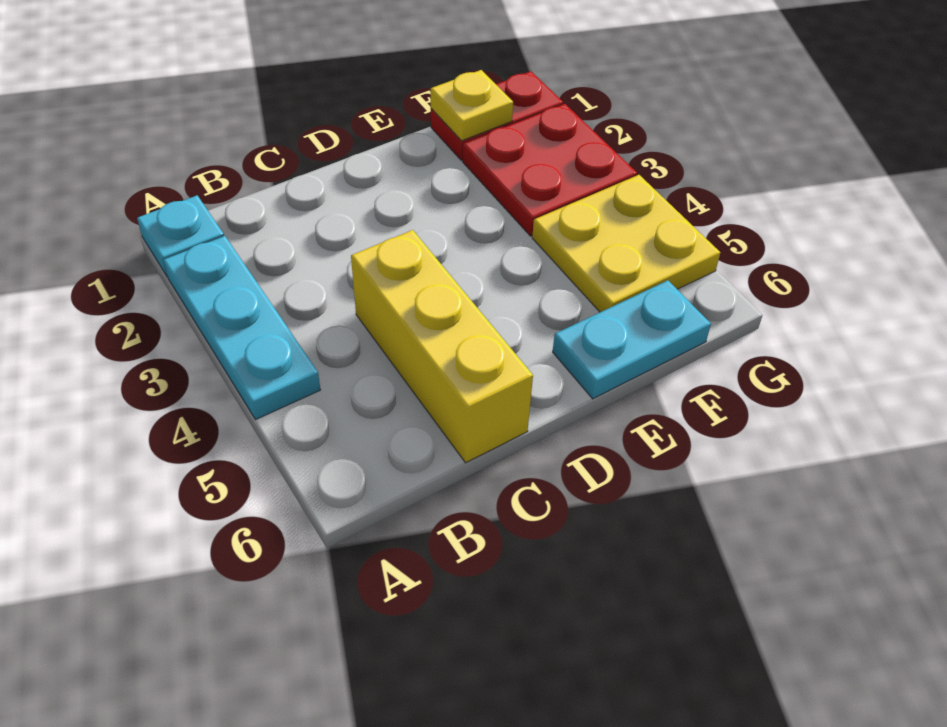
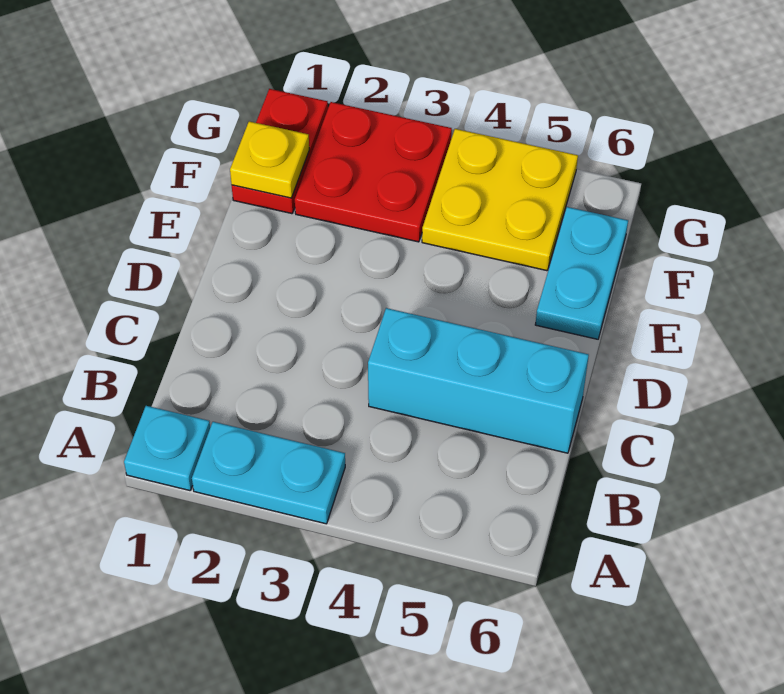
cyan plate A2:A4 level 1 -> cyan plate A2:A3 level 1
yellow brick C4:C6 level 1 -> cyan brick C4:C6 level 1

